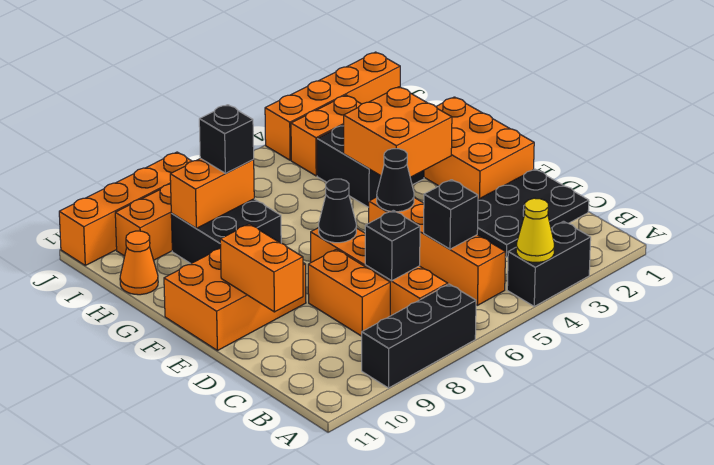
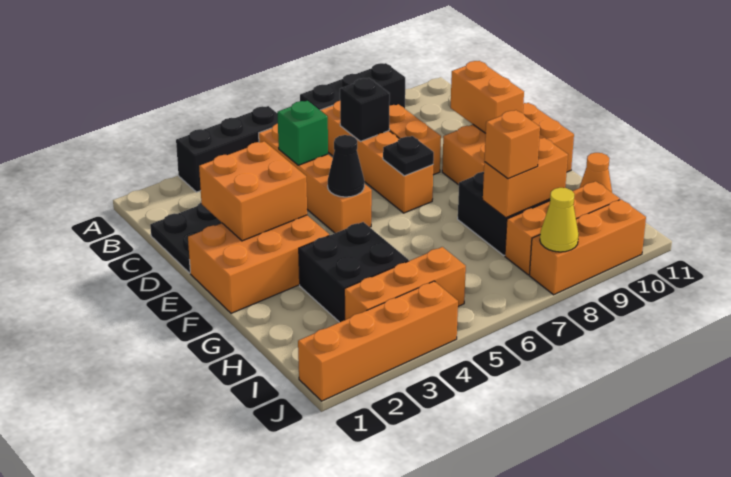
black brick A3:A4 level 1 -> black brick A3:A5 level 1
yellow cone A4 level 2 -> yellow cone J8 level 2
black brick C5 level 2 -> green brick C5 level 2
orange brick E1:G2 level 1 -> orange brick E1:F3 level 1
black cone E7 level 2 -> black plate E7 level 2
orange brick F3:G4 level 2 -> orange brick D2:E3 level 2
black brick H8 level 3 -> orange brick H8 level 3
orange brick I3:I4 level 1 -> orange brick I3:I5 level 1
orange brick J8:J11 level 1 -> orange brick J8:J10 level 1

